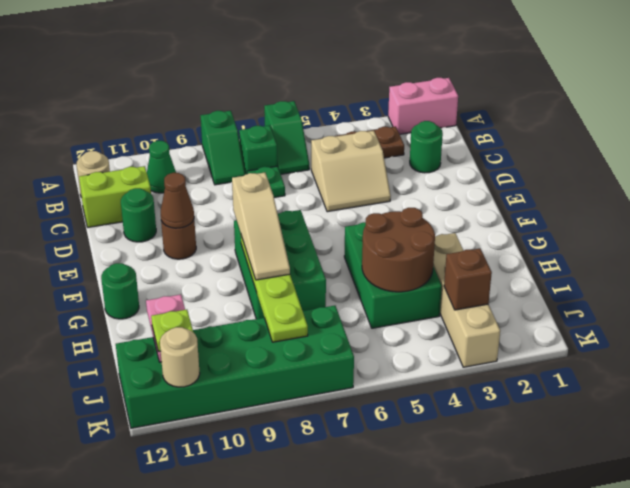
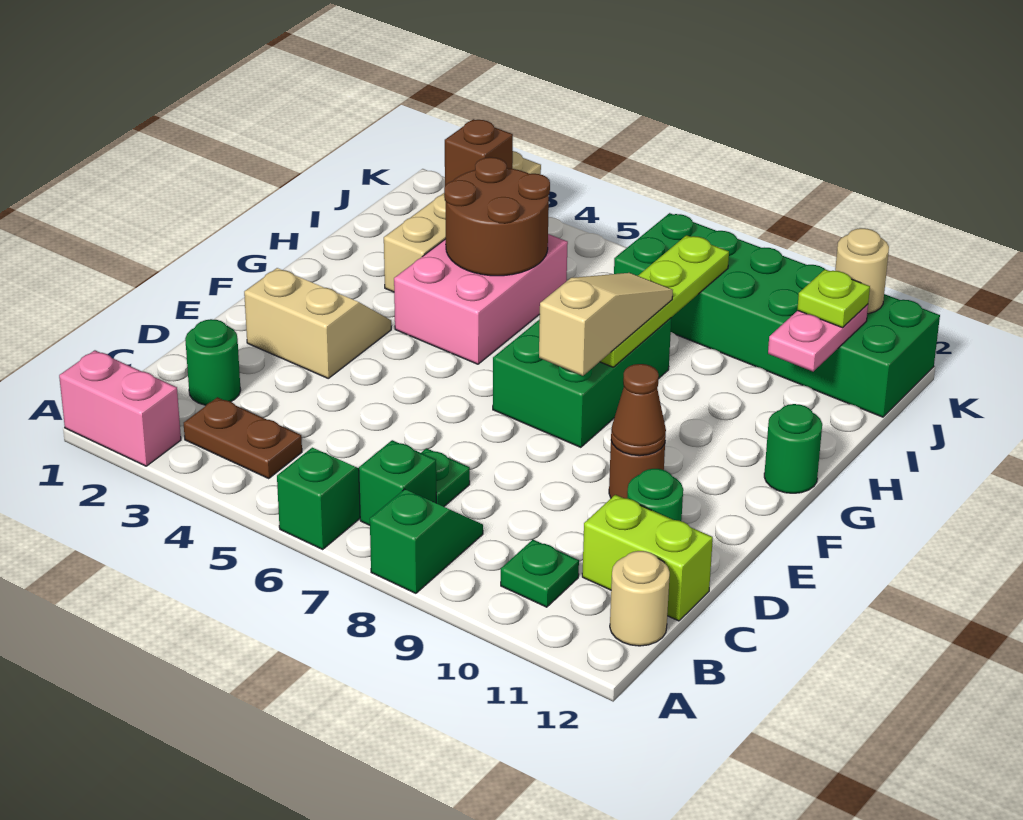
green cone B10 level 1 -> green plate B10 level 1
tan slope C4:D5 level 1 top C -> tan slope E2:F3 level 1 top E
green brick G4:I5 level 1 -> pink brick G4:I5 level 1

